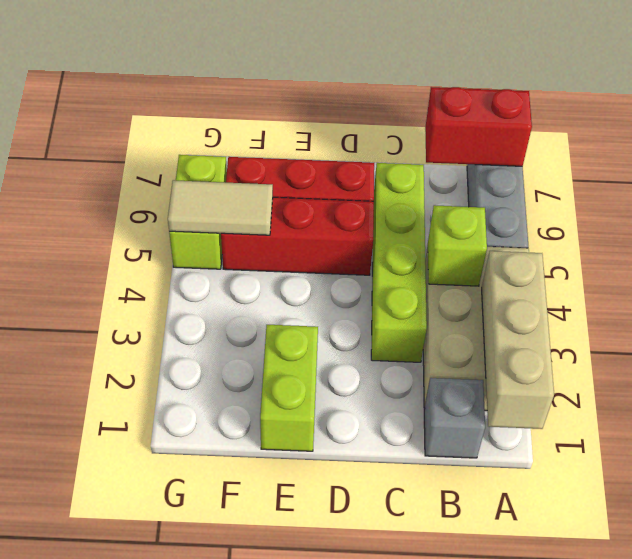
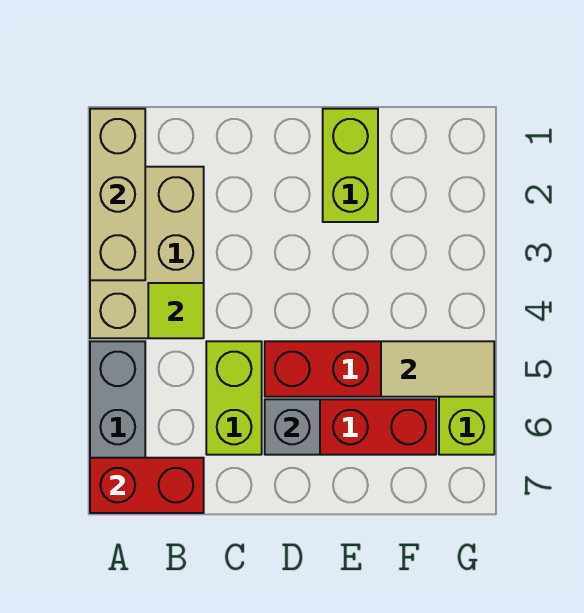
grey brick B1 level 1 -> grey brick D6 level 2
lime brick B4 level 2 -> lime tile B4 level 2
lime brick C3:C6 level 1 -> lime brick C5:C6 level 1

